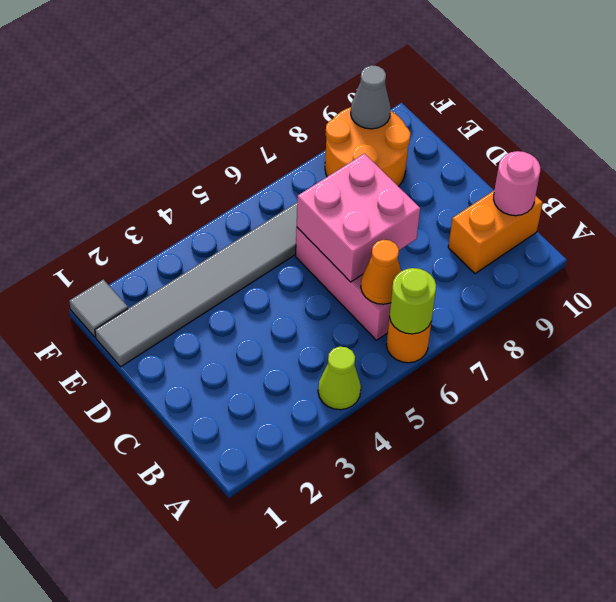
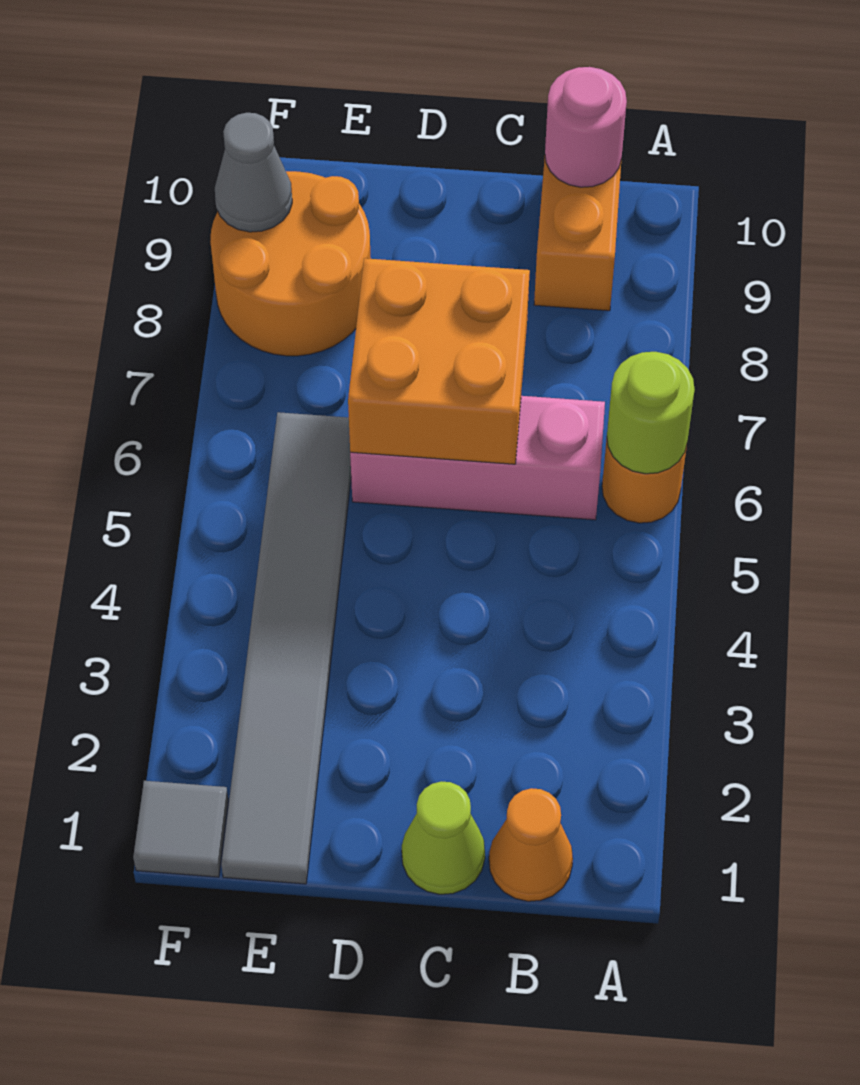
lime cone A4 level 1 -> lime cone C1 level 1
orange cone B6 level 2 -> orange cone B1 level 1
pink brick C6:D7 level 2 -> orange brick C6:D7 level 2

